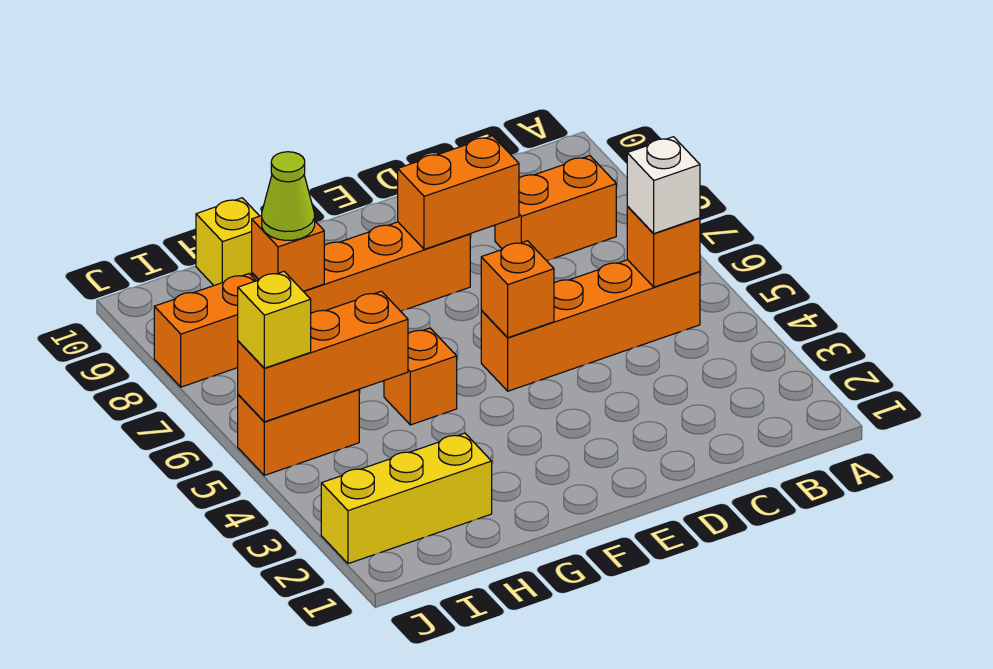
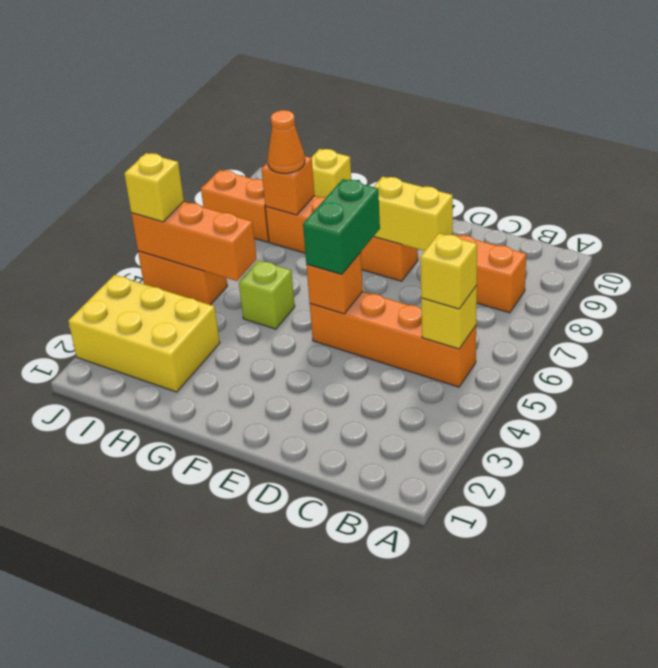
orange brick B5 level 2 -> yellow brick B5 level 2
white brick B5 level 3 -> yellow brick B5 level 3
orange brick D8:E8 level 2 -> yellow brick D8:E8 level 2
none -> green brick E5:E6 level 3
orange brick G5 level 1 -> lime brick G5 level 1
yellow brick H2:J2 level 1 -> yellow brick H2:J3 level 1
lime cone H8 level 3 -> orange cone H8 level 3

